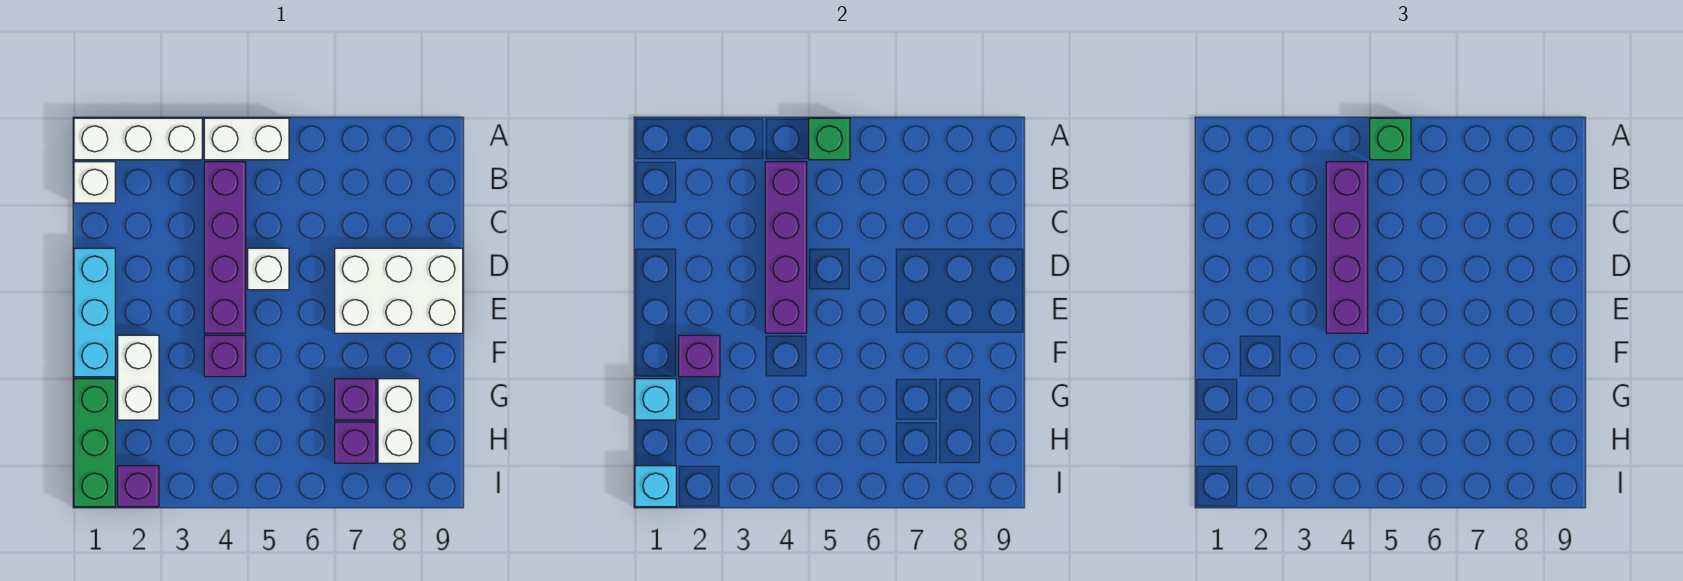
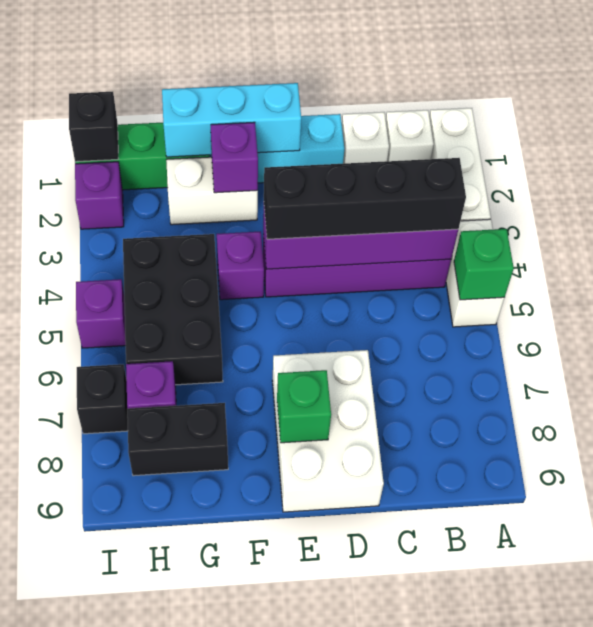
green brick A5 level 3 -> green brick E8 level 2
purple brick B4:E4 level 3 -> black brick B4:E4 level 3
white brick D5 level 1 -> white brick C1 level 1
cyan brick G1 level 2 -> cyan brick E1:G1 level 2
none -> black brick G4:H6 level 1
purple brick G7 level 1 -> purple brick I5 level 1
white brick G8:H8 level 1 -> black brick G8:H8 level 1
cyan brick I1 level 2 -> black brick I1 level 2
none -> black brick I7 level 1

